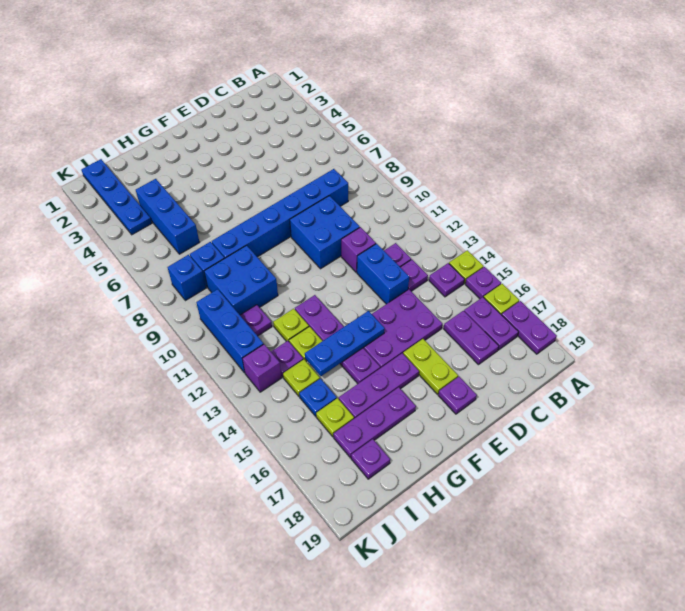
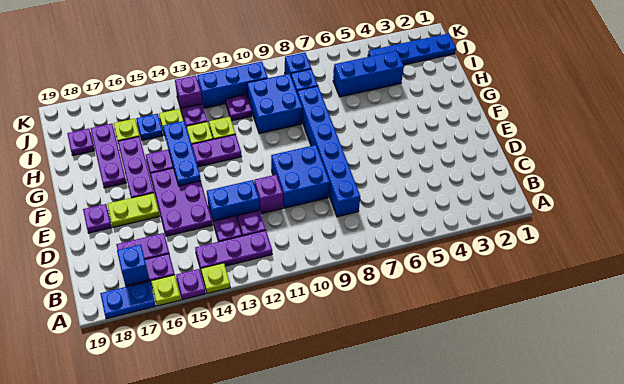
purple plate A17:A18 level 1 -> blue plate A17:A18 level 1
purple plate B14 level 1 -> purple plate B12:B14 level 1
none -> blue brick B17 level 2

